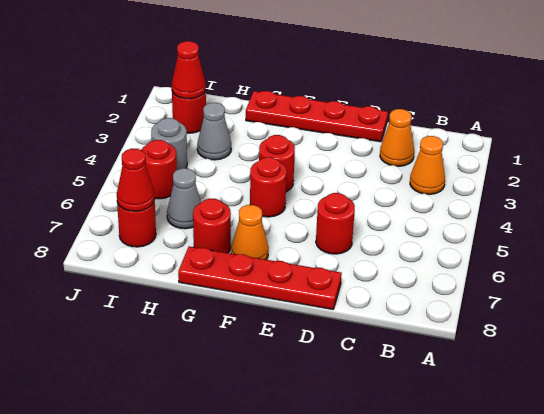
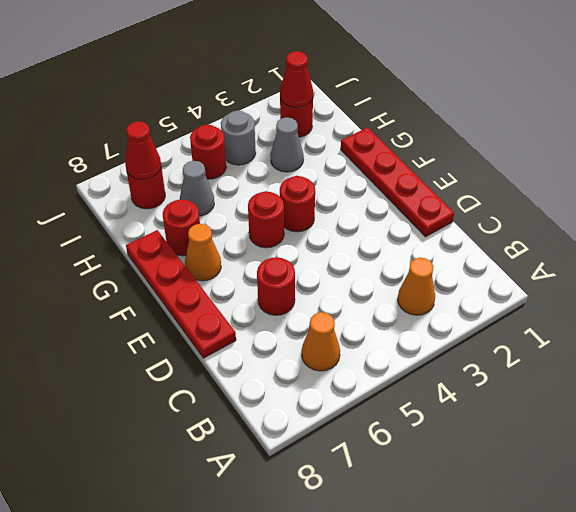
orange cone C2 level 1 -> orange cone B6 level 1

